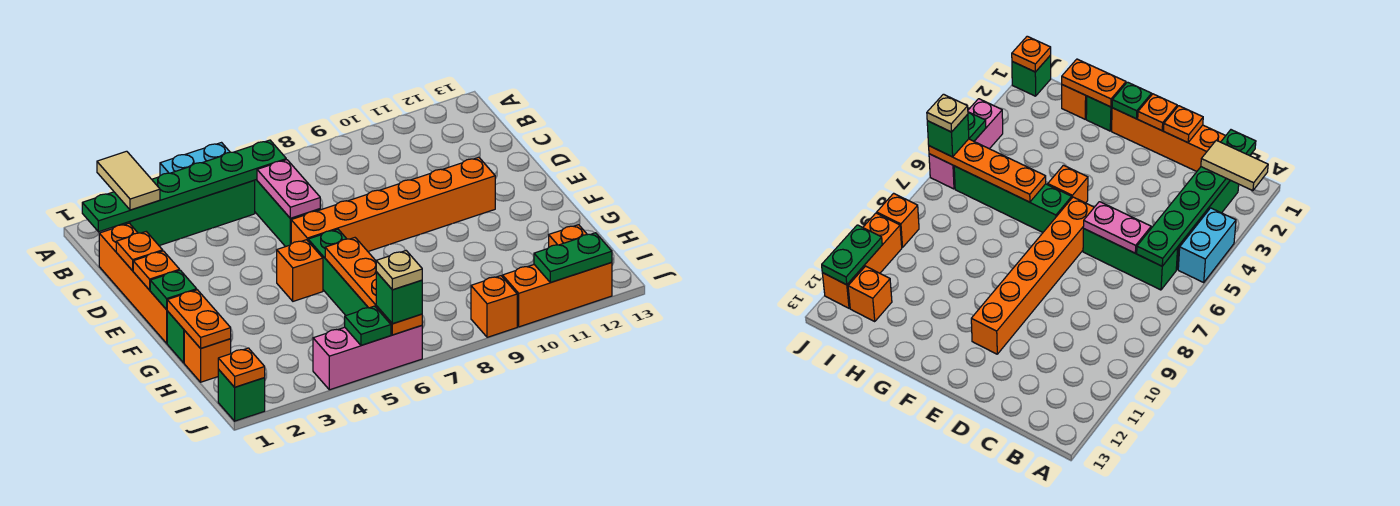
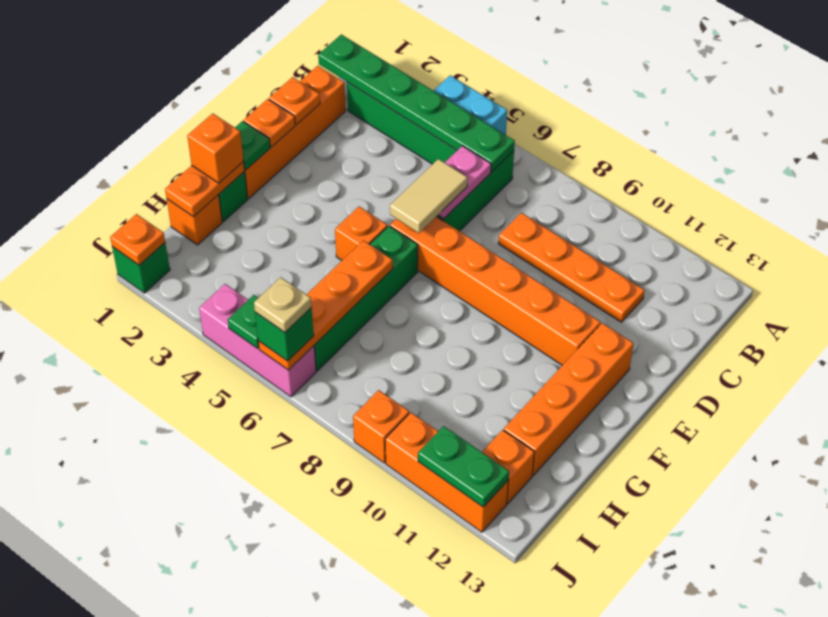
tan tile A2:B2 level 3 -> tan tile D6:E6 level 3
none -> orange plate C8:C11 level 1
none -> orange brick E12:H12 level 1
none -> orange brick G1 level 3

